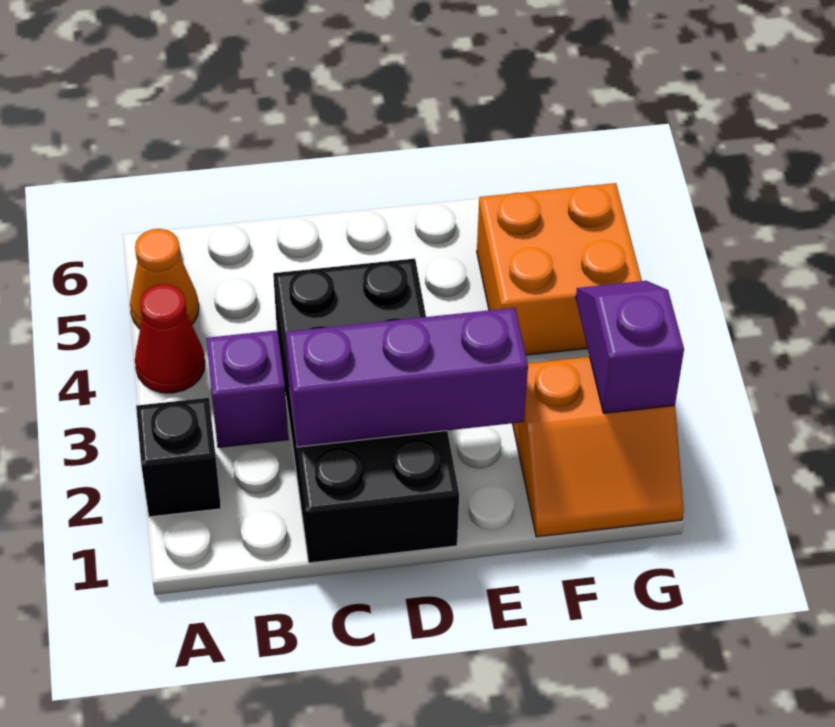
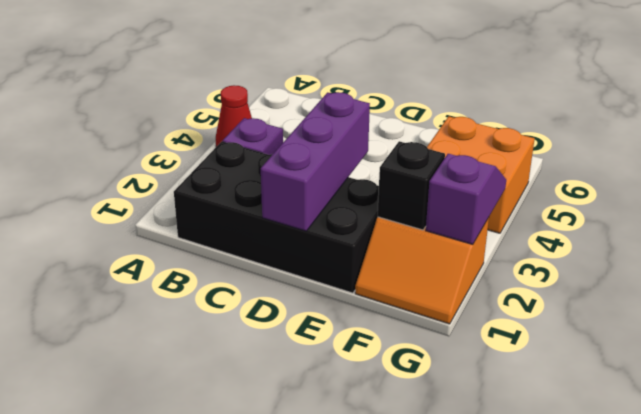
black brick A2 level 1 -> black brick F2 level 2
orange cone A5 level 1 -> none
black brick C1:D4 level 1 -> black brick B1:E2 level 1
purple brick C2:E2 level 2 -> purple brick D1:D3 level 2

